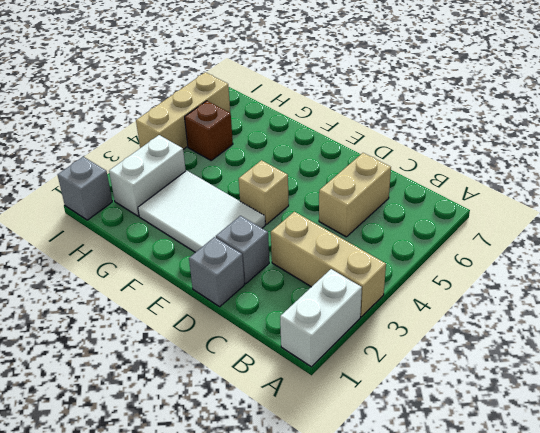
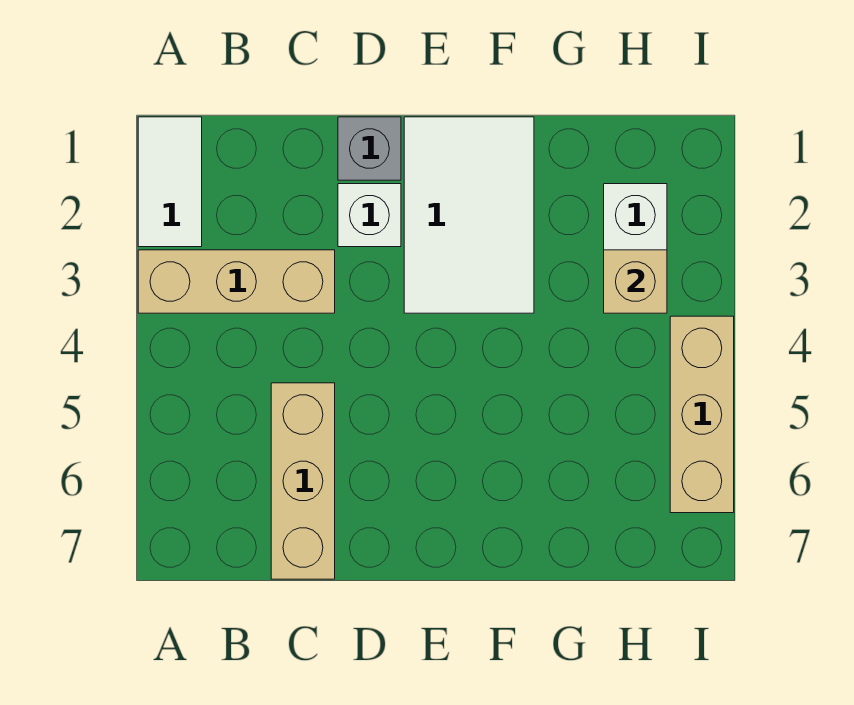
white brick A1:A2 level 1 -> white tile A1:A2 level 1
tan brick C5:C6 level 1 -> tan brick C5:C7 level 1
grey brick D2 level 1 -> white brick D2 level 1
white tile E2:G3 level 1 -> white tile E1:F3 level 1
tan brick E4 level 1 -> tan brick H3 level 2
brown brick H5 level 1 -> none
grey brick I1 level 1 -> none

